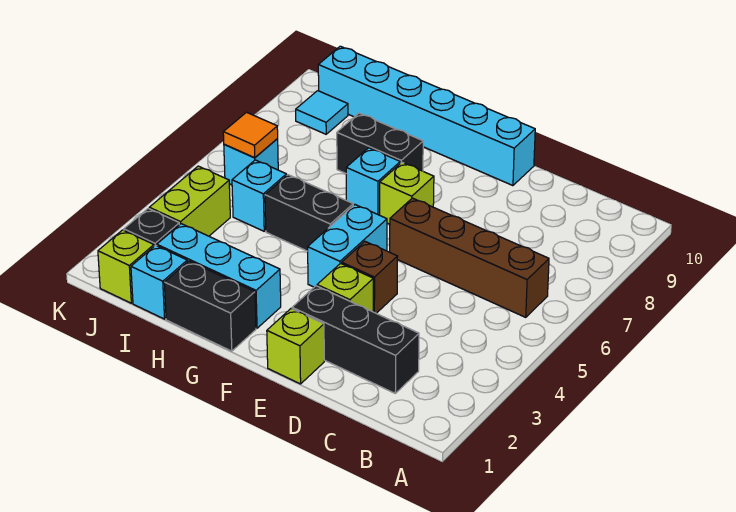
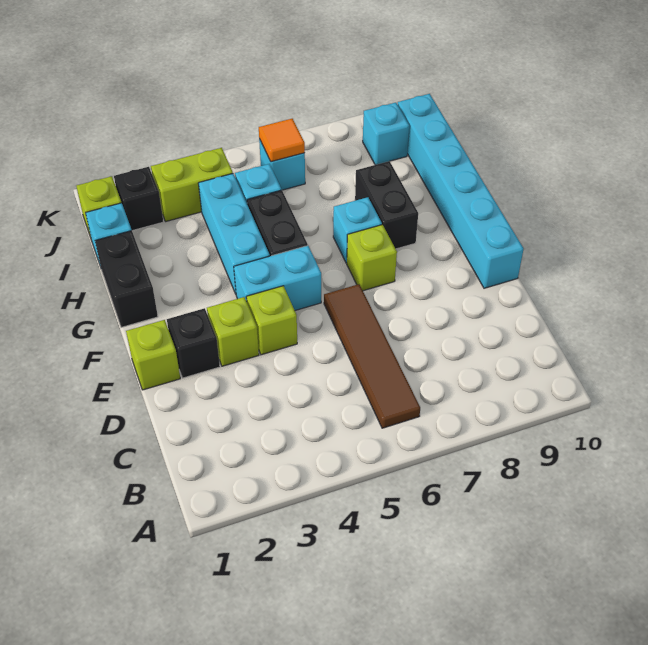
brown brick B6:E6 level 1 -> brown tile B6:E6 level 1
black brick C2:E2 level 1 -> black brick E2 level 1
brown brick E4 level 1 -> lime brick E4 level 1
cyan brick G2:I2 level 1 -> cyan brick G4:I4 level 1
cyan tile J9 level 1 -> cyan brick J9 level 1

